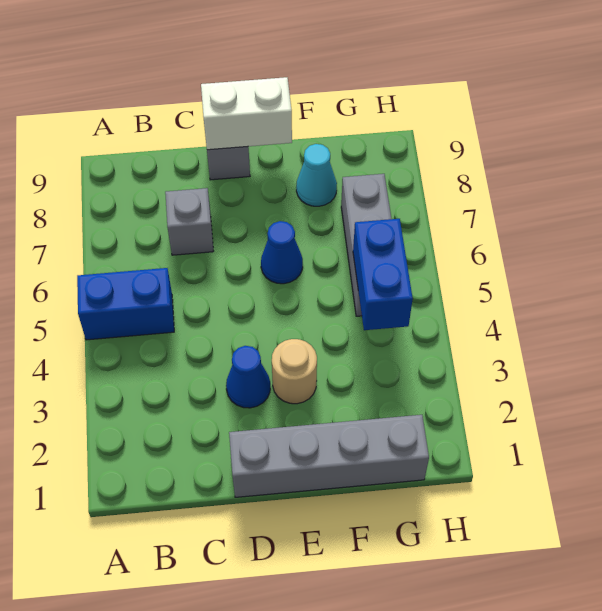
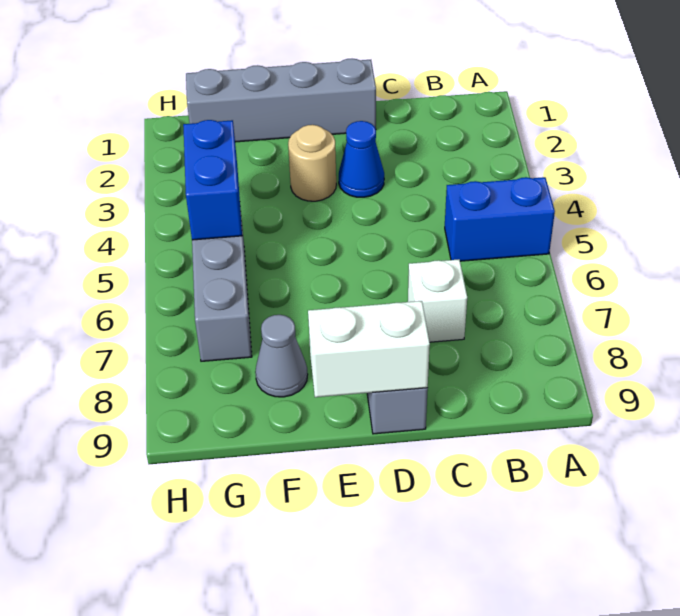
grey brick C7 level 1 -> white brick C7 level 1
blue cone E6 level 1 -> none
cyan cone F8 level 1 -> grey cone F8 level 1

